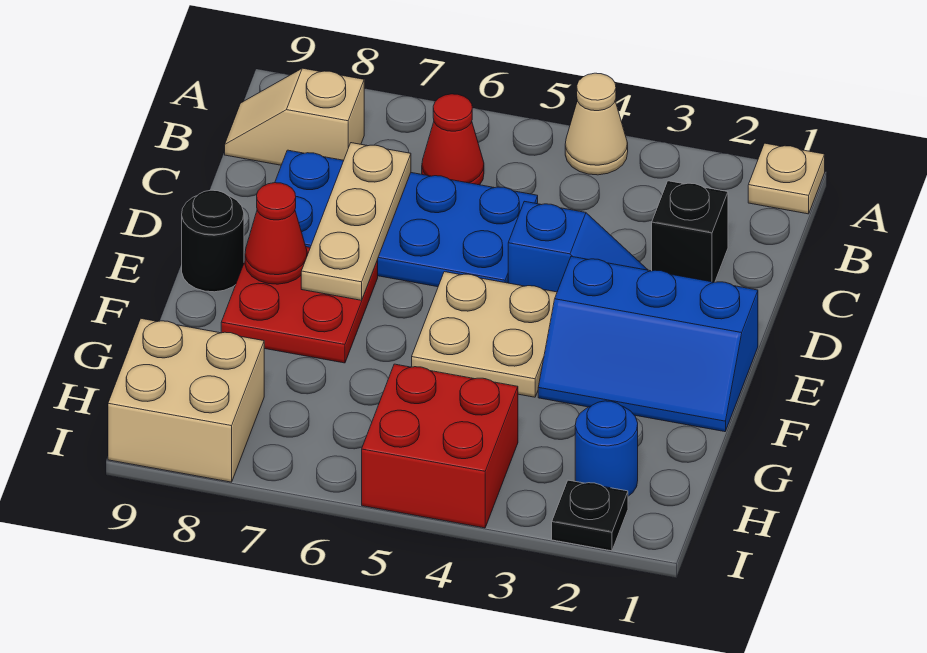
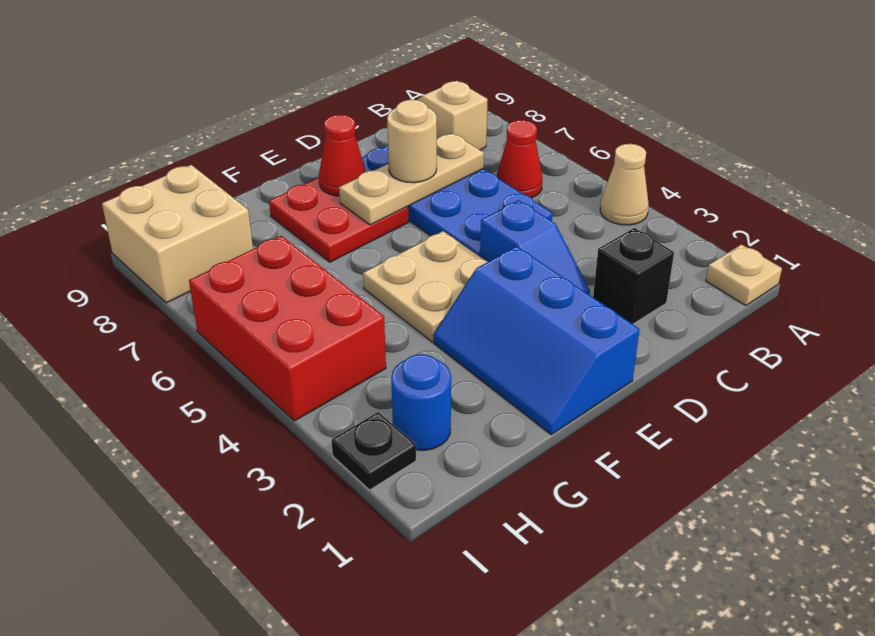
none -> tan round brick D7 level 3
black round brick E9 level 1 -> none
red brick H4:I5 level 1 -> red brick H4:I6 level 1

